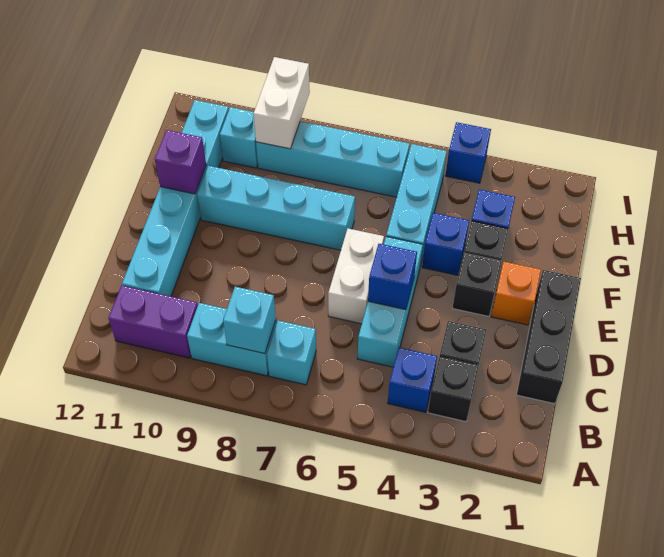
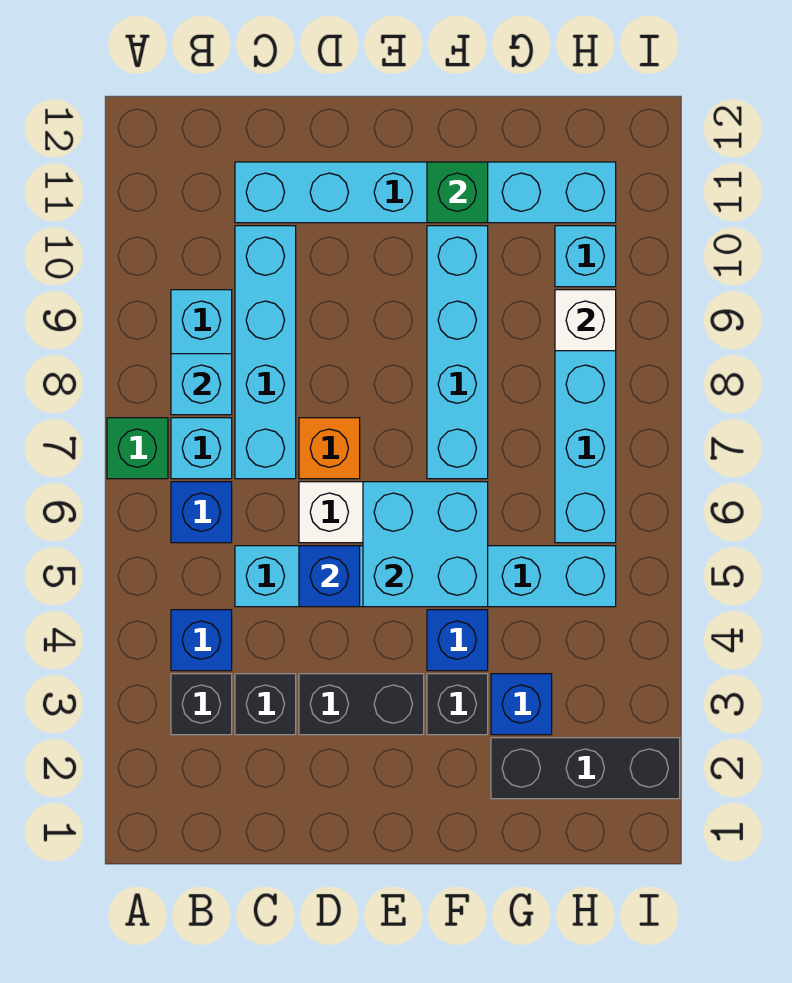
none -> green brick A7 level 1
purple brick B10:B11 level 1 -> none
black brick C1:E1 level 1 -> black brick G2:I2 level 1
none -> cyan brick C7:C10 level 1
orange brick E2 level 1 -> orange brick D7 level 1
black brick E3 level 1 -> black brick D3:E3 level 1
none -> cyan brick E5:F6 level 2
purple brick F11 level 2 -> green brick F11 level 2
white brick H9:I9 level 2 -> white brick H9 level 2
blue brick I4 level 1 -> blue brick B6 level 1

